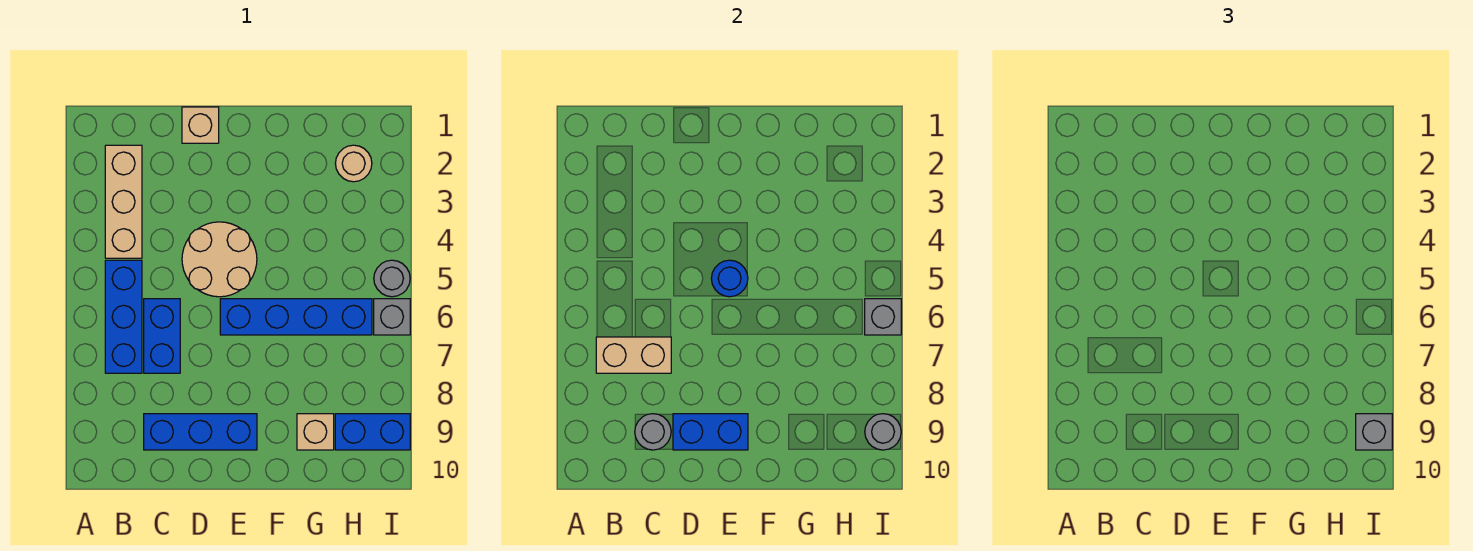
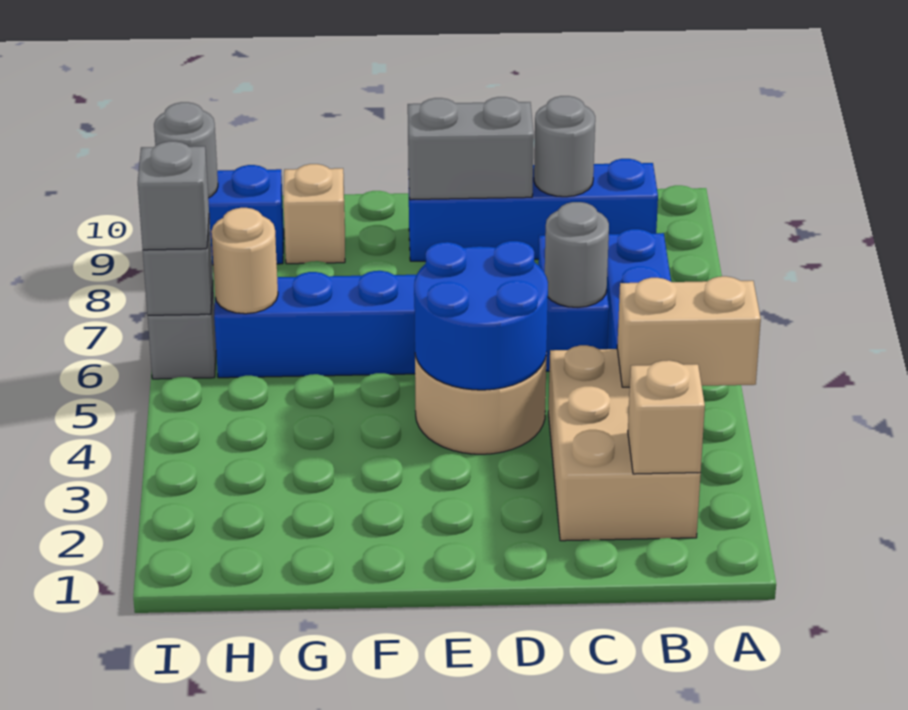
tan brick B2:B4 level 1 -> tan brick B2:C4 level 1
tan brick B7:C7 level 2 -> tan brick A4:B4 level 2
blue brick C9:E9 level 1 -> blue brick B9:E9 level 1
tan brick D1 level 1 -> tan brick B2 level 2
blue brick D9:E9 level 2 -> grey brick D9:E9 level 2
blue round brick E5 level 2 -> blue round brick D4:E5 level 2
tan round brick H2 level 1 -> tan round brick H6 level 2
grey round brick I5 level 1 -> grey round brick C6 level 2
grey brick I9 level 3 -> grey brick I6 level 3

